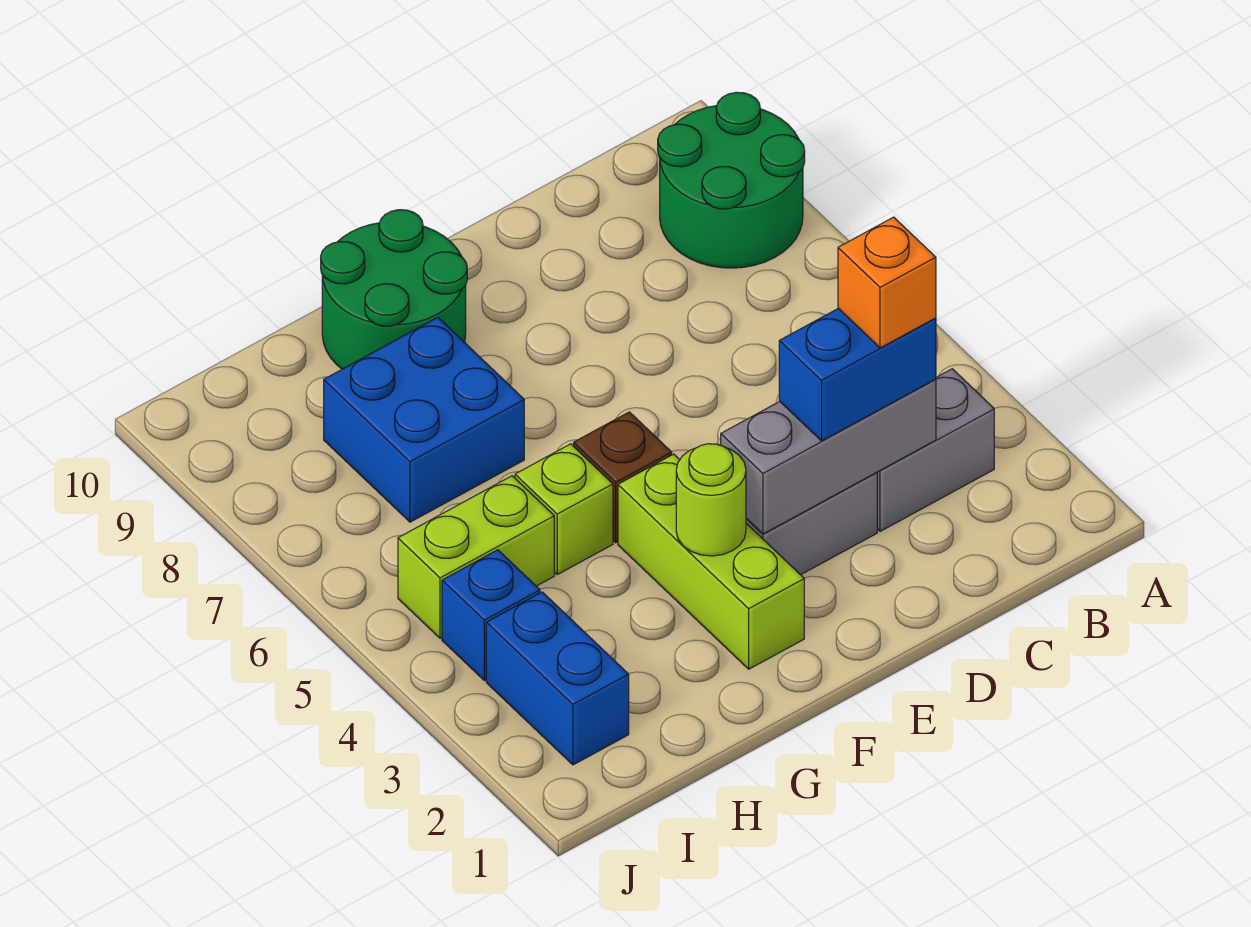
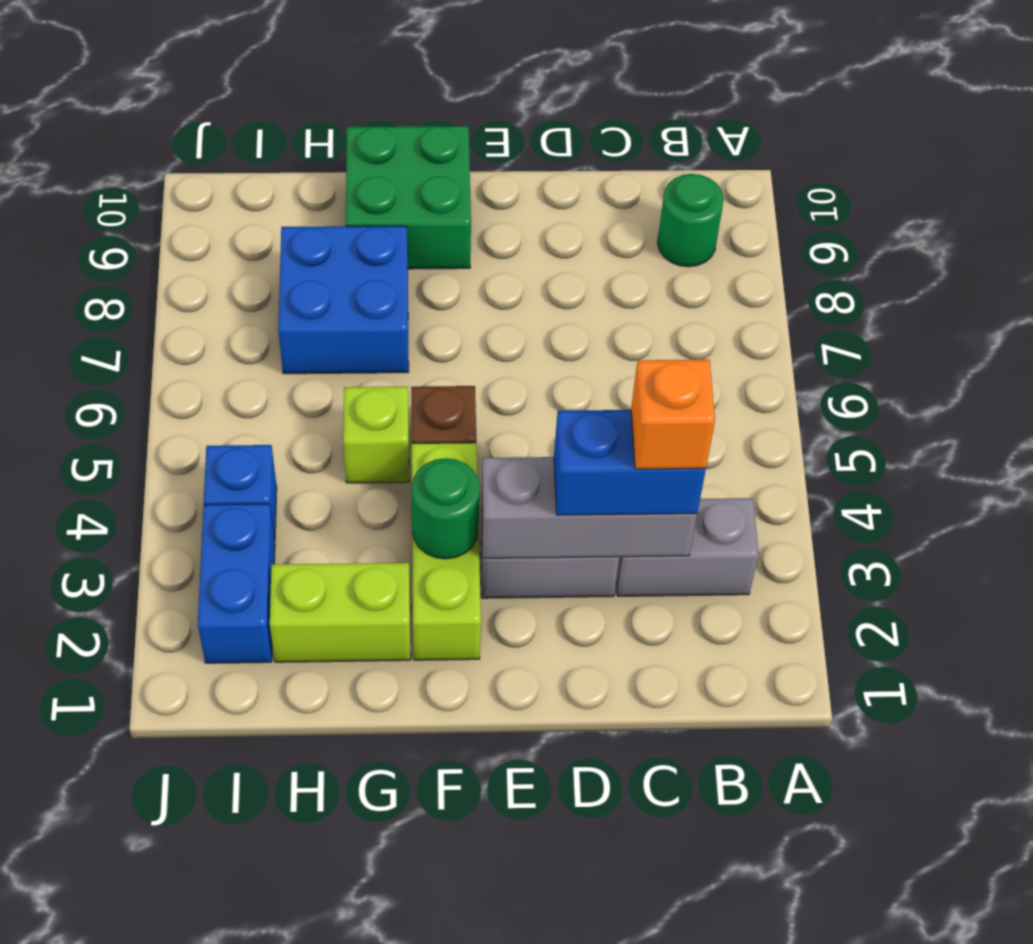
green round brick A8:B9 level 1 -> green round brick B9 level 1
lime round brick F3 level 2 -> green round brick F3 level 2
green round brick F9:G10 level 1 -> green brick F9:G10 level 1
lime brick H5:I5 level 1 -> lime brick G2:H2 level 1

